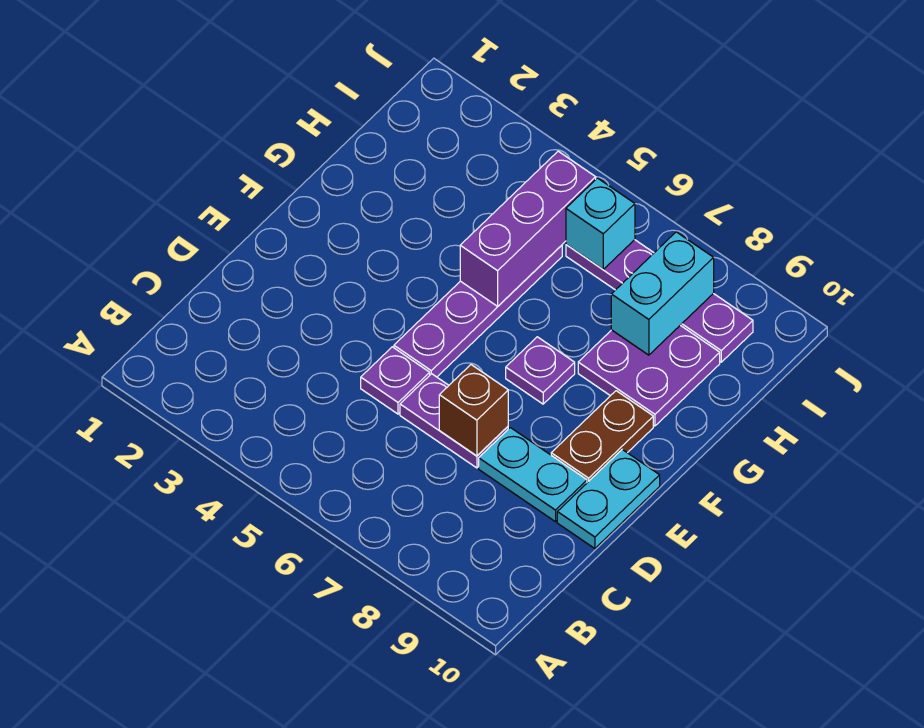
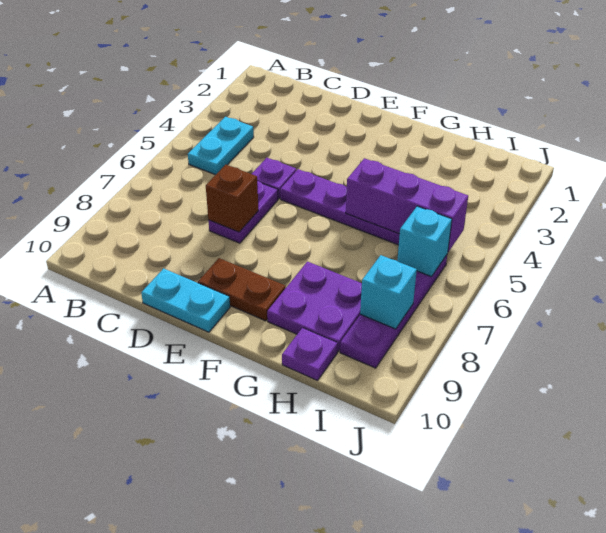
cyan plate D8:D9 level 1 -> cyan plate B4:B5 level 1
purple plate F7 level 1 -> purple plate H10 level 1
cyan brick H8:I8 level 2 -> cyan brick I8 level 2

